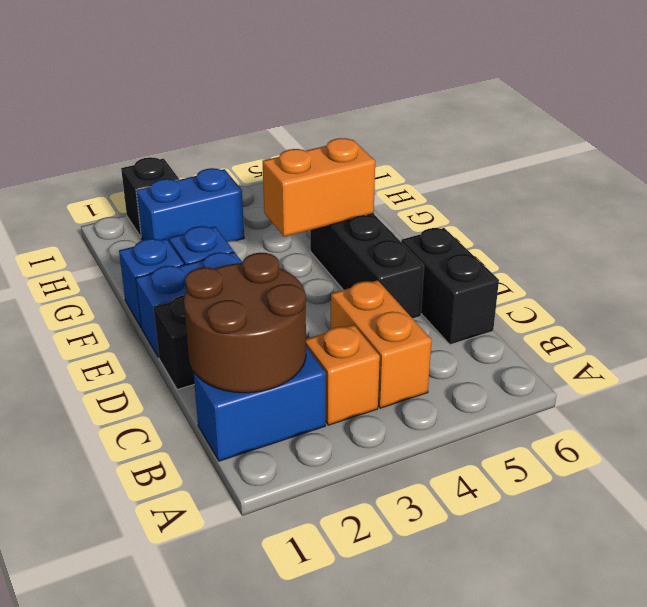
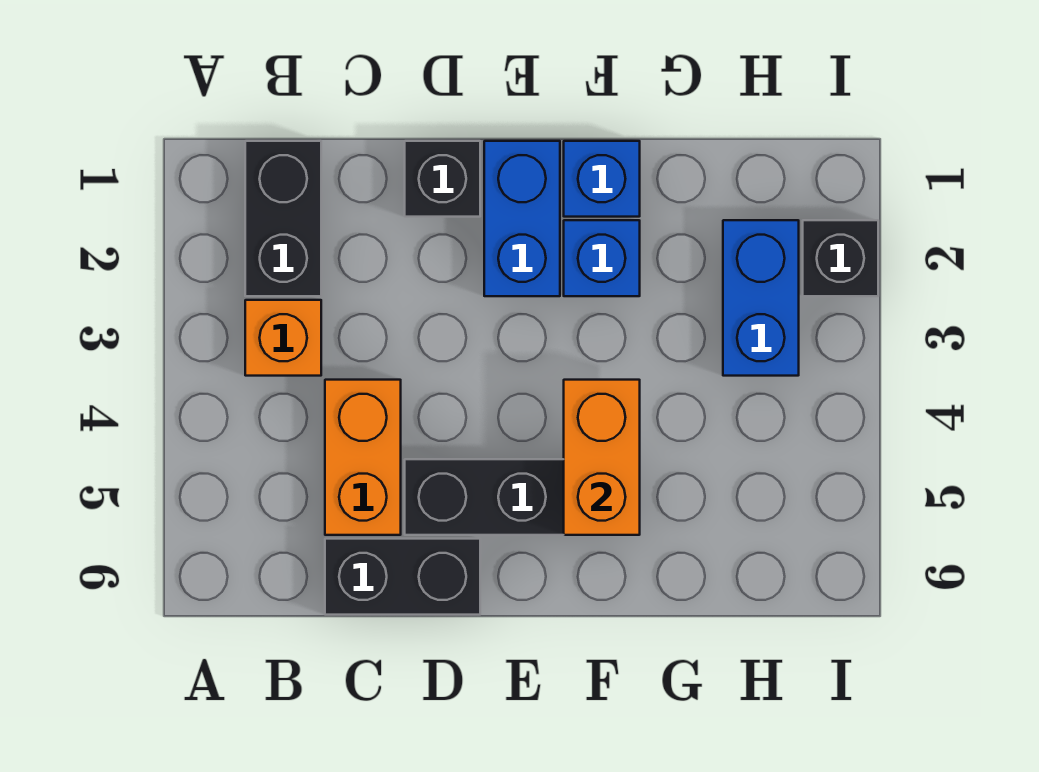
blue brick B1:B2 level 1 -> black brick B1:B2 level 1
brown round brick B1:C2 level 2 -> none
orange brick B4:C4 level 1 -> orange brick C4:C5 level 1

